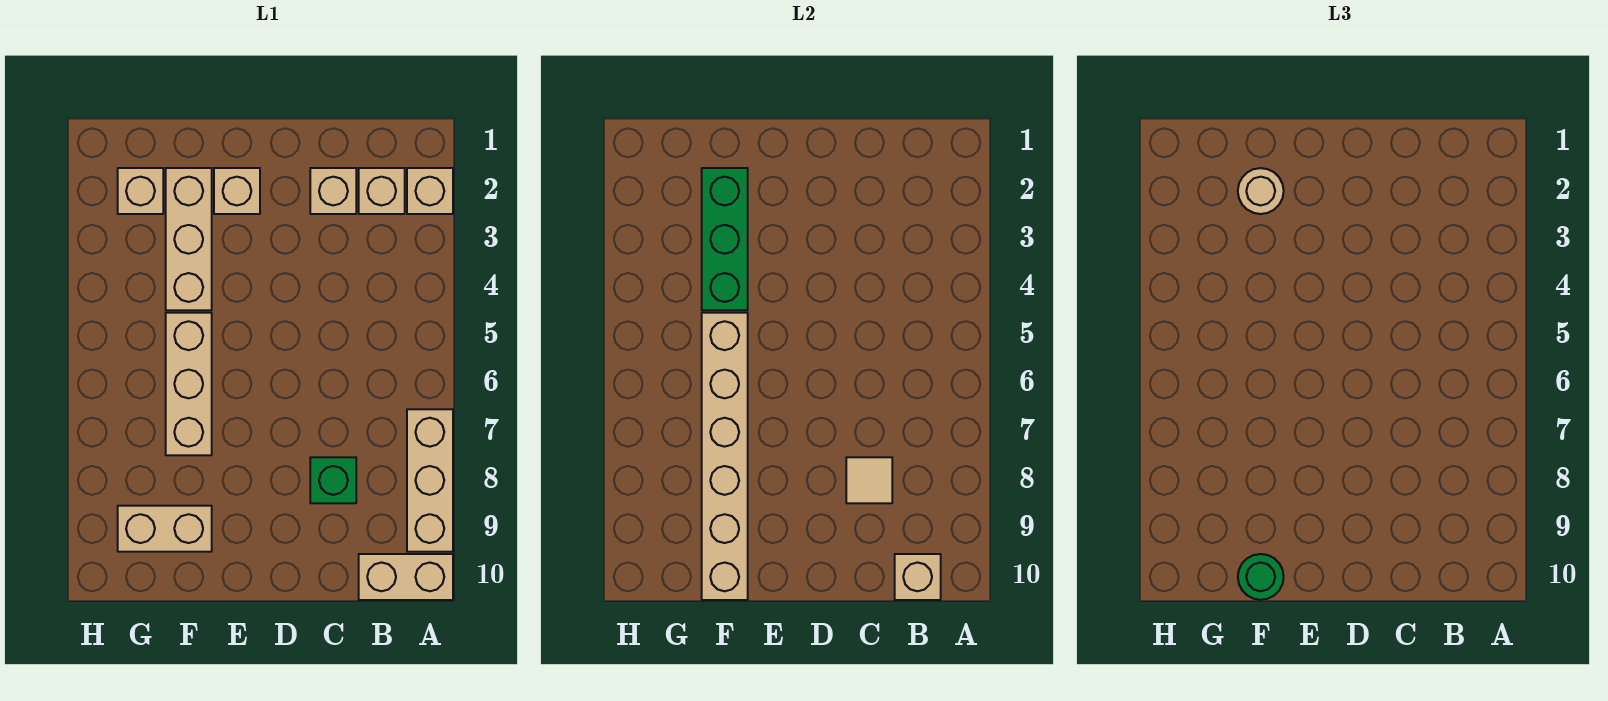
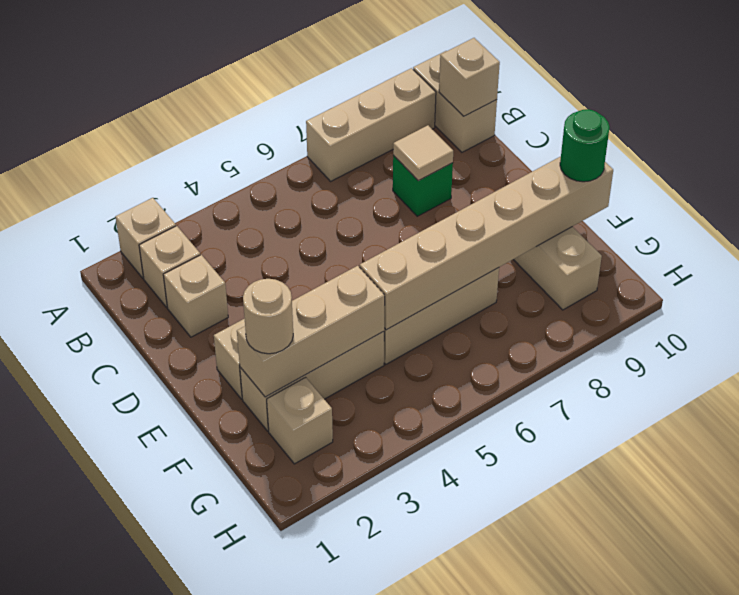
green brick F2:F4 level 2 -> tan brick F2:F4 level 2

